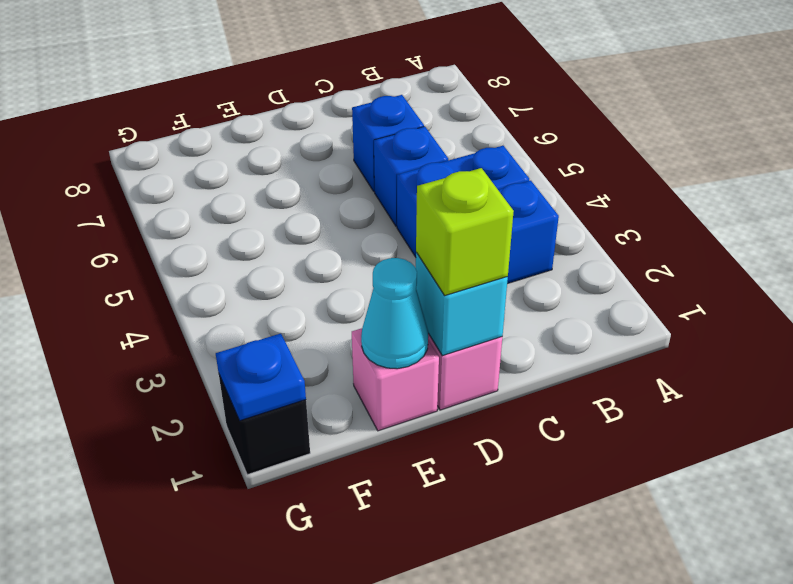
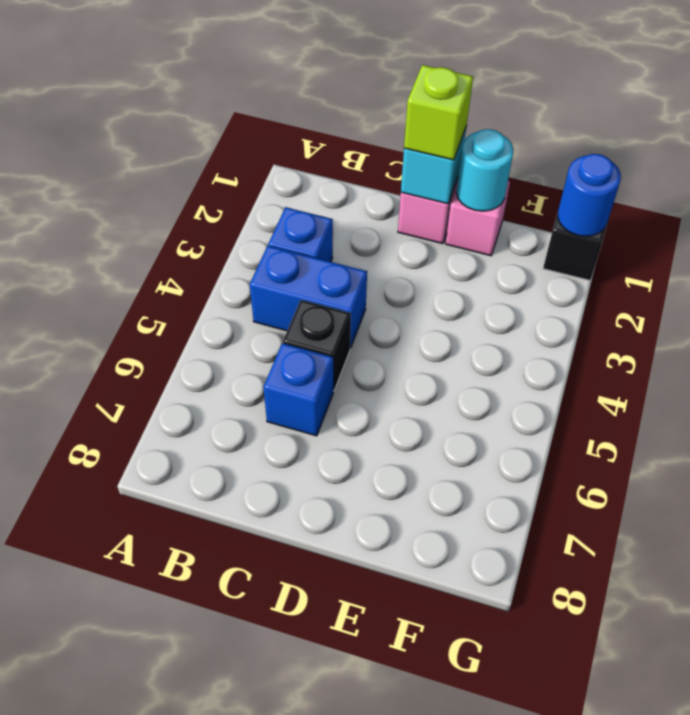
blue brick C5 level 1 -> black brick C5 level 1
cyan cone E1 level 2 -> cyan round brick E1 level 2
blue plate G1 level 2 -> blue round brick G1 level 2

